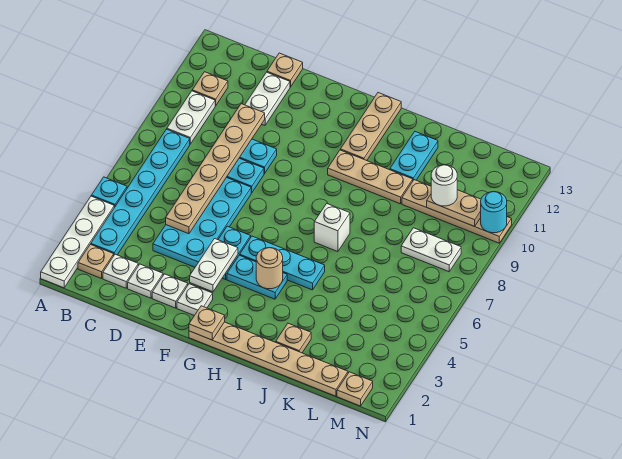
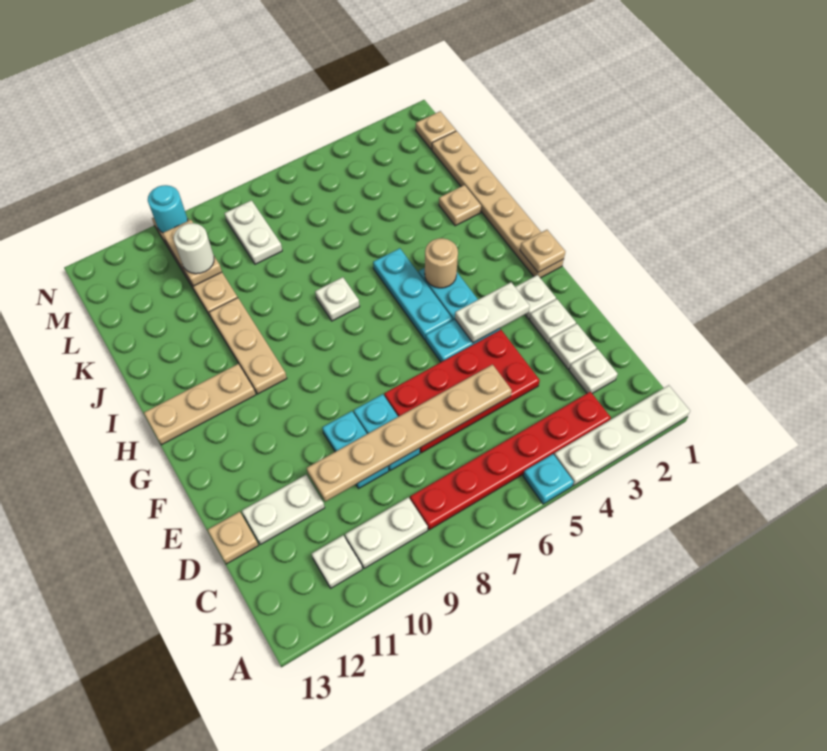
tan plate B2 level 1 -> none
cyan plate B3:B8 level 1 -> red plate B3:B8 level 1
tan plate B11 level 1 -> white plate B11 level 1
cyan plate D4:E7 level 1 -> red plate D4:E7 level 1
white brick I7 level 1 -> white plate I7 level 1
cyan plate J11:J12 level 1 -> none

